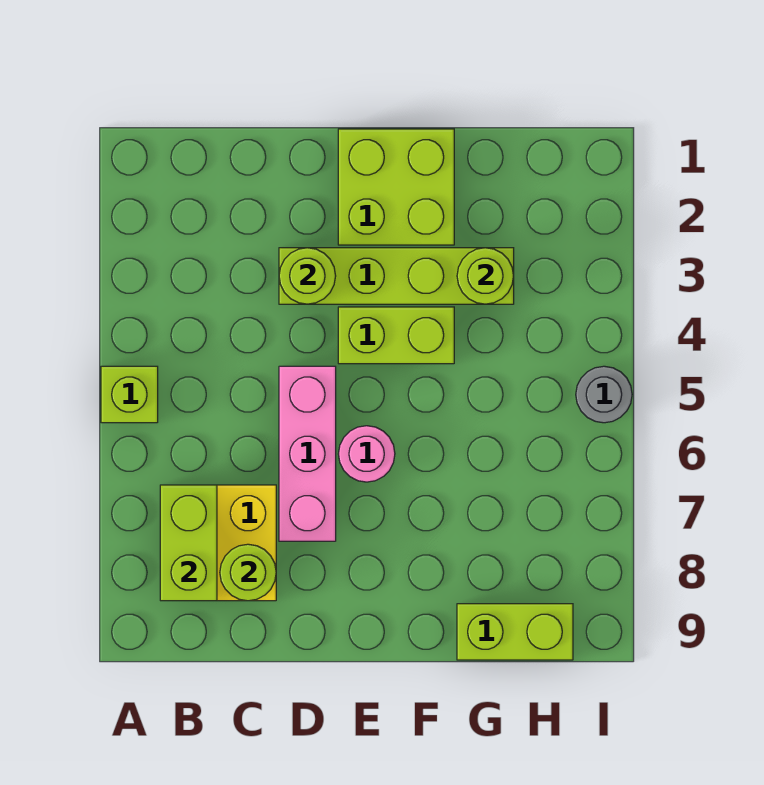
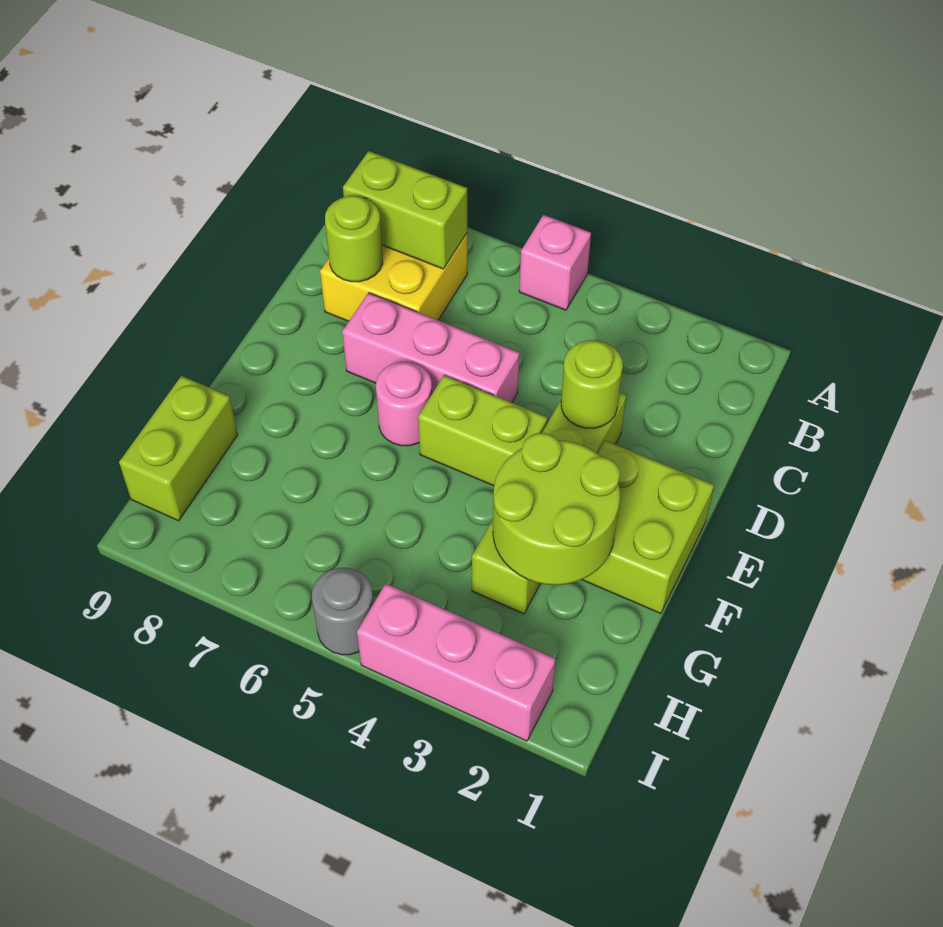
lime brick A5 level 1 -> pink brick A5 level 1
lime brick E4:F4 level 1 -> lime brick E4:E5 level 1
lime round brick G3 level 2 -> lime round brick F2:G3 level 2
none -> pink brick I2:I4 level 1

